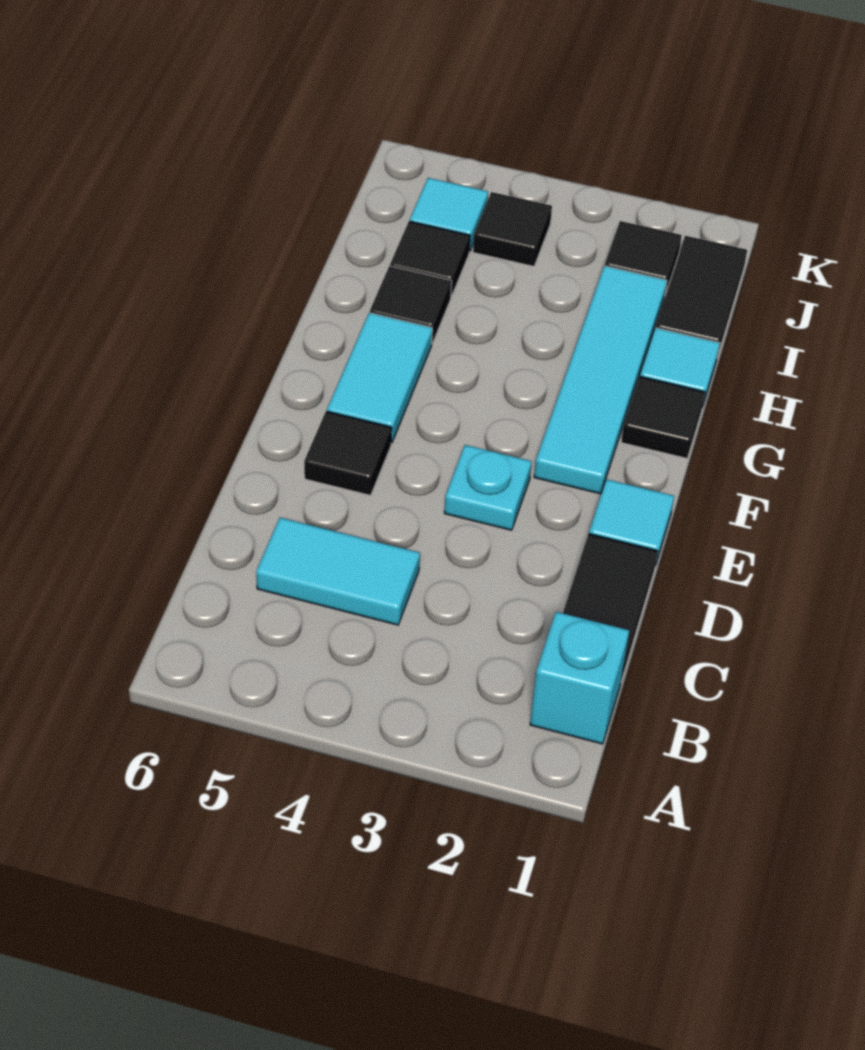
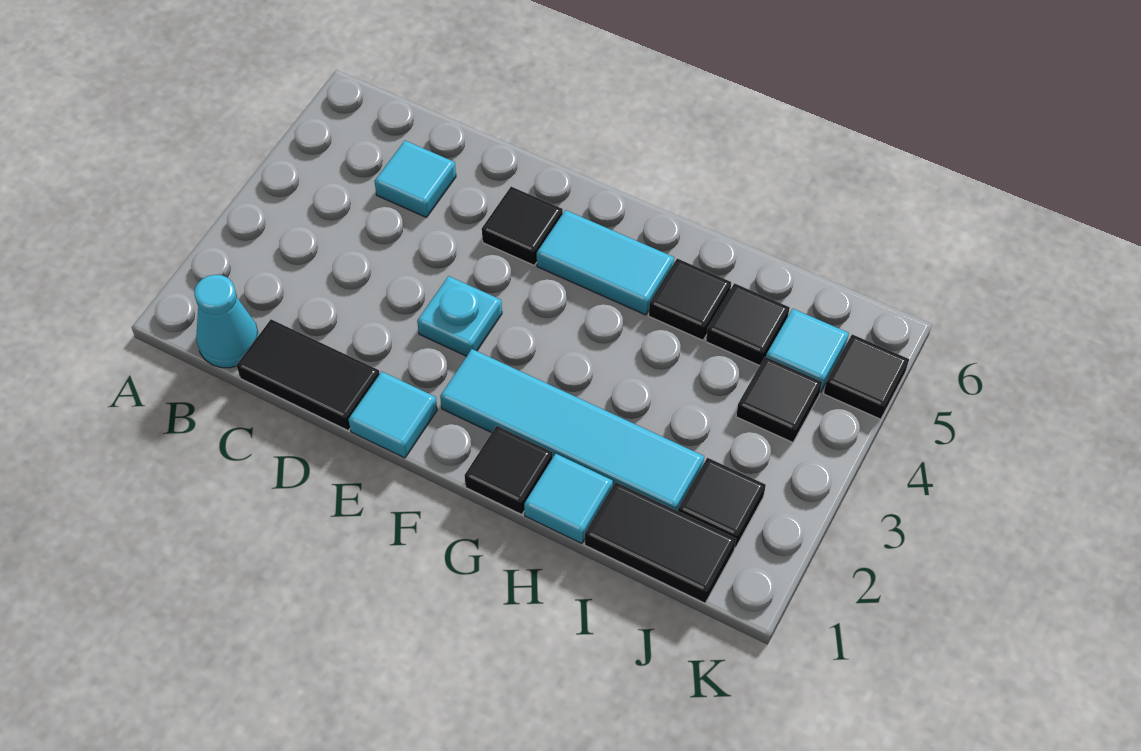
cyan brick B1 level 1 -> cyan cone B1 level 1
cyan tile C4:C5 level 1 -> cyan tile C5 level 1
none -> black tile K5 level 1

